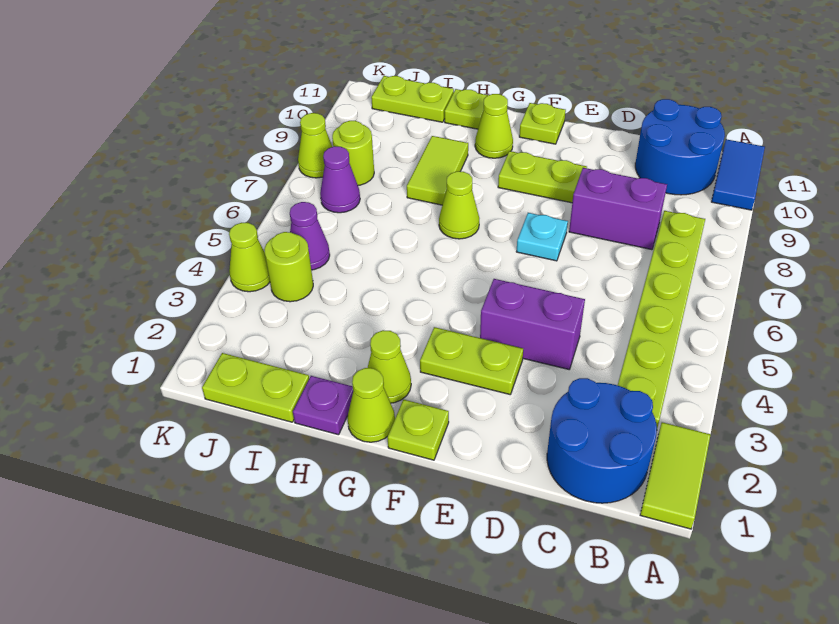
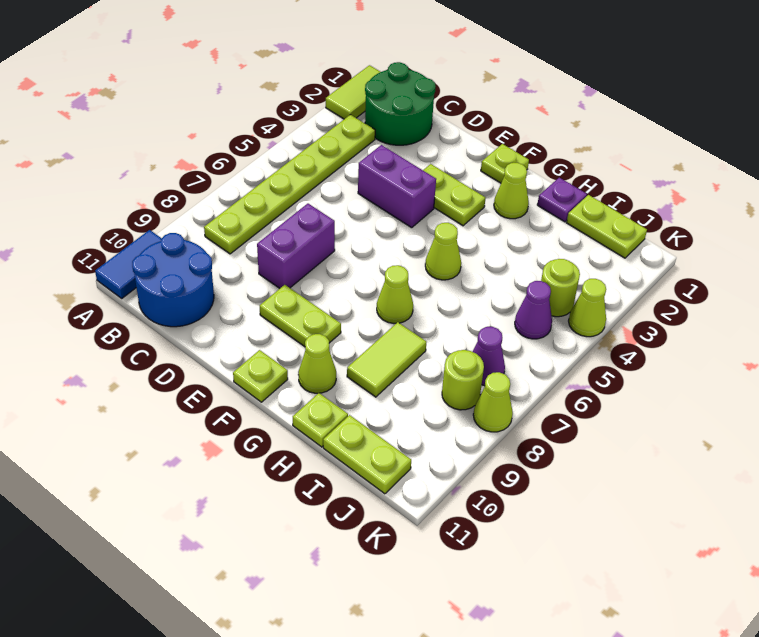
blue round brick B1:C2 level 1 -> green round brick B1:C2 level 1
purple brick C8:D8 level 1 -> purple brick D7:D8 level 1
cyan plate E7 level 1 -> none
lime cone G1 level 1 -> lime cone G5 level 1

